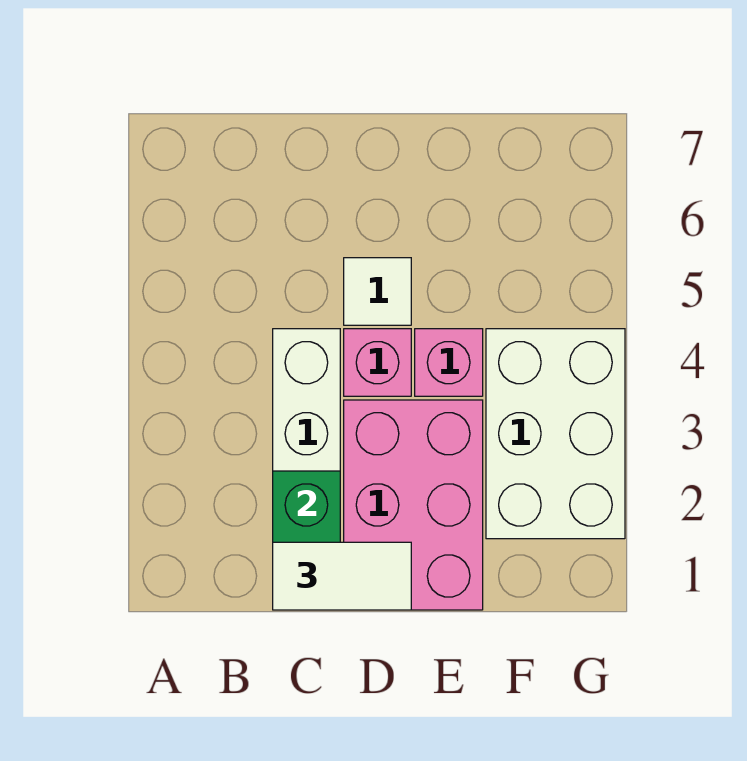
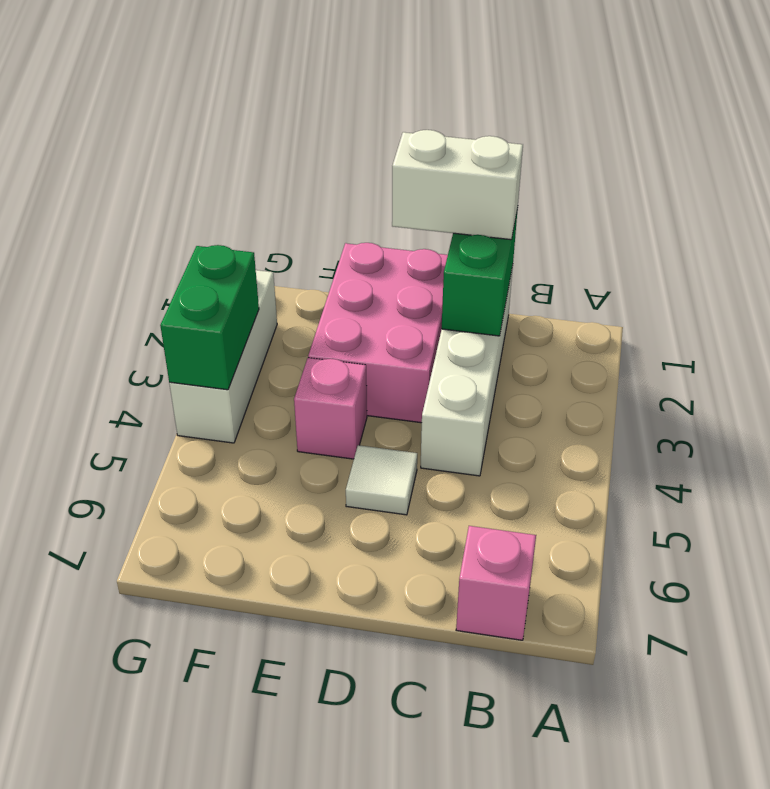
white tile C1:D1 level 3 -> white brick C1:D1 level 3
pink brick D4 level 1 -> pink brick B7 level 1
white brick F2:G4 level 1 -> white brick G2:G4 level 1
none -> green brick G3:G4 level 2

